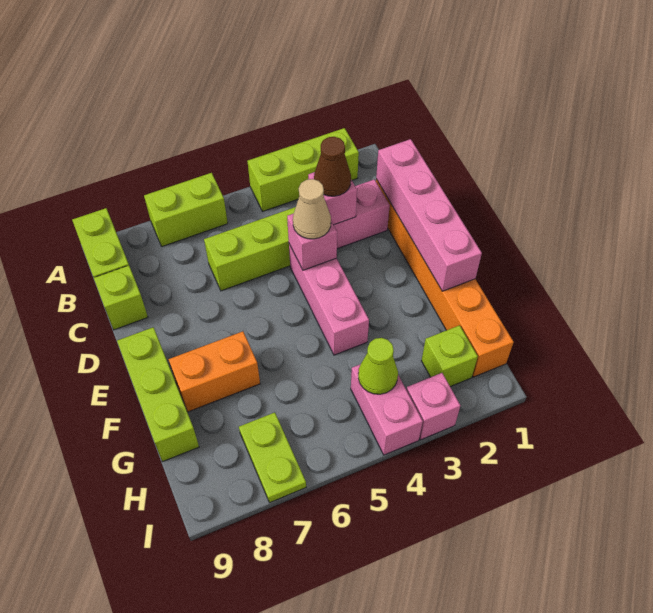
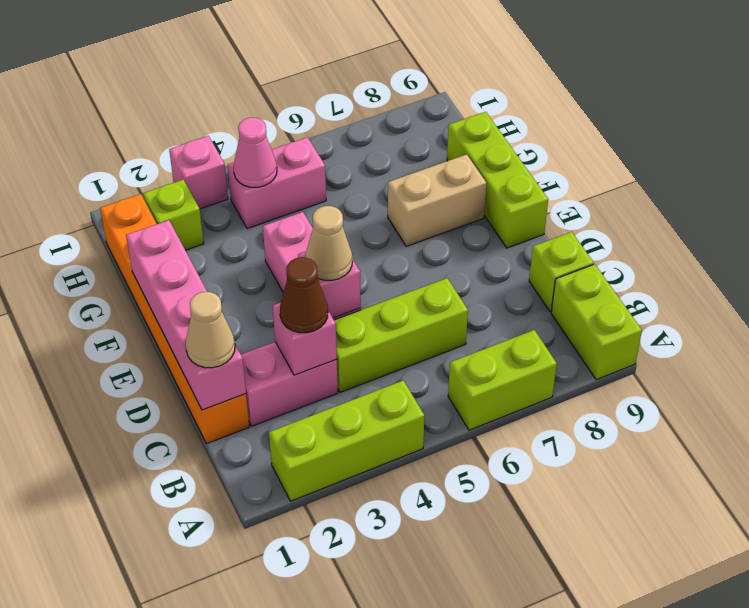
none -> tan cone C1 level 3
orange brick F7:F8 level 1 -> tan brick F7:F8 level 1
pink brick H4:I4 level 1 -> pink brick H4:H5 level 1
lime cone H4 level 2 -> pink cone H4 level 2
lime plate H7:I7 level 1 -> none

